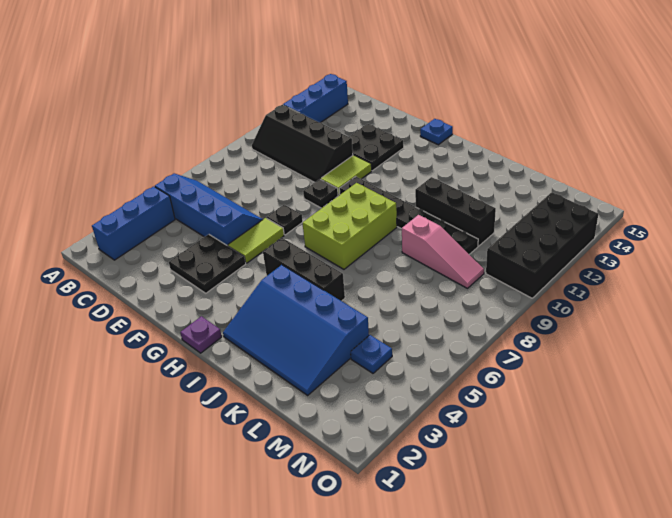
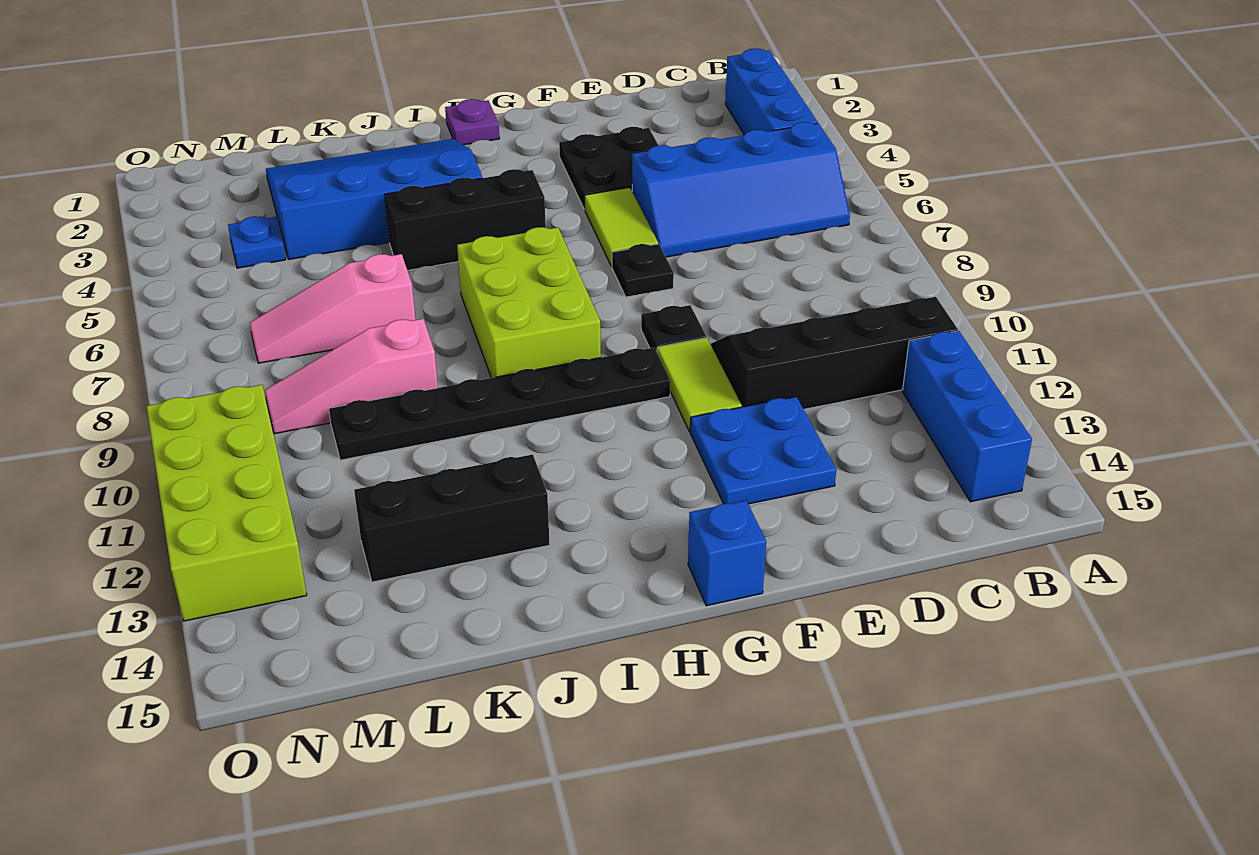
black plate E12:F13 level 1 -> blue plate E12:F13 level 1
blue plate G15 level 1 -> blue brick G15 level 1
black brick J11:L11 level 1 -> black brick J13:L13 level 1
none -> pink slope K7:M7 level 1 top K
black brick N10:O13 level 1 -> lime brick N10:O13 level 1

